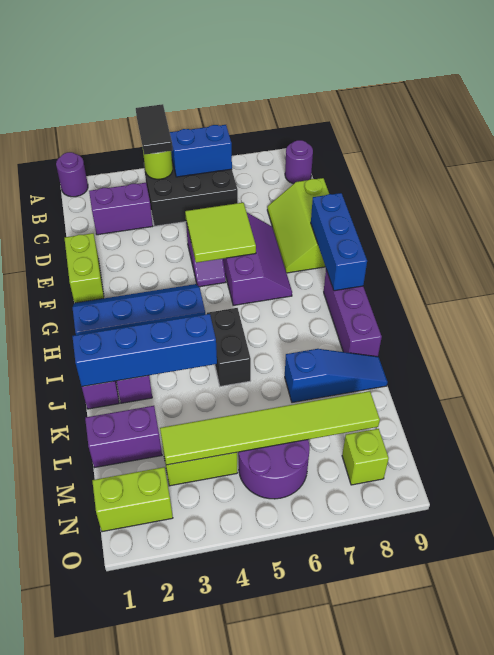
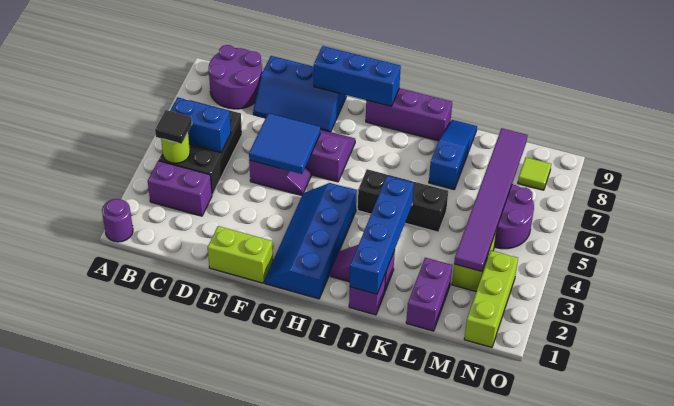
black tile A4:B4 level 3 -> black tile B4 level 3
blue brick B5:B6 level 2 -> blue brick B5:C5 level 2
purple round brick B9 level 1 -> purple round brick B8:C9 level 1
purple brick C2:C3 level 1 -> purple brick B3:C3 level 1
lime slope D8:F9 level 1 top 9 -> blue slope D8:F9 level 1 top 9
lime tile E5:F6 level 2 -> blue tile E5:F6 level 2
black brick I5:J5 level 1 -> black brick I5:K5 level 1
lime tile M3:M8 level 2 -> purple tile M3:M8 level 2
lime brick N1:N2 level 1 -> lime brick N1:N3 level 1
lime brick N8 level 1 -> lime tile N8 level 1

